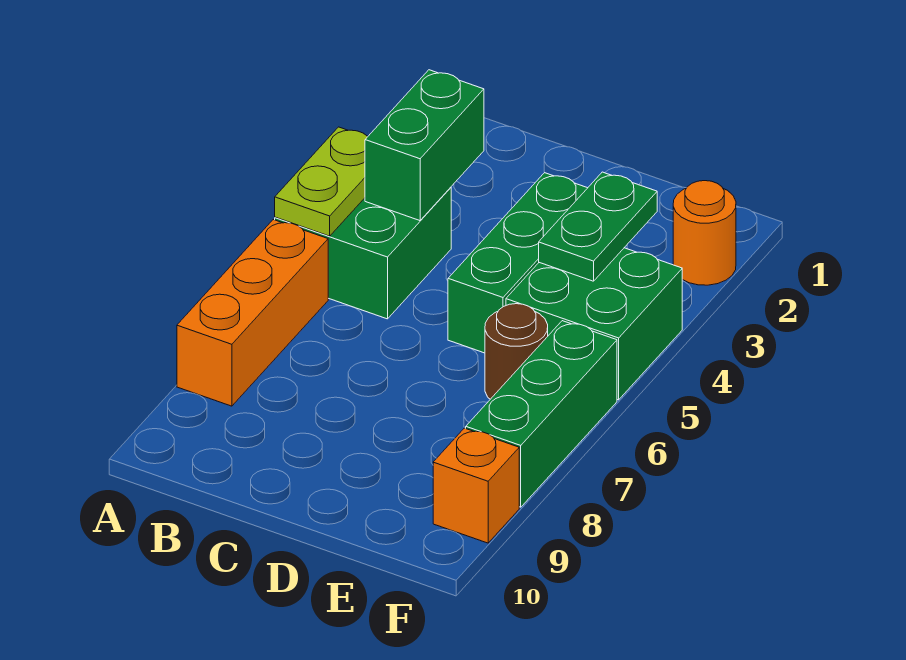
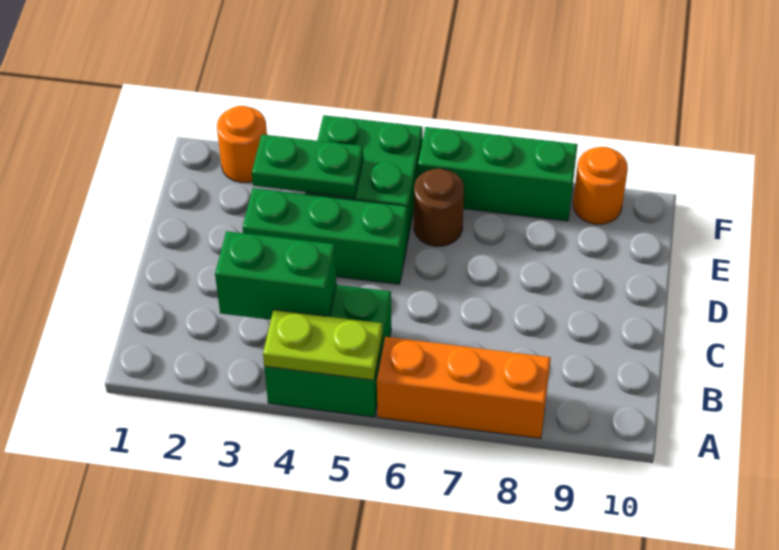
orange brick F9 level 1 -> orange round brick F9 level 1

